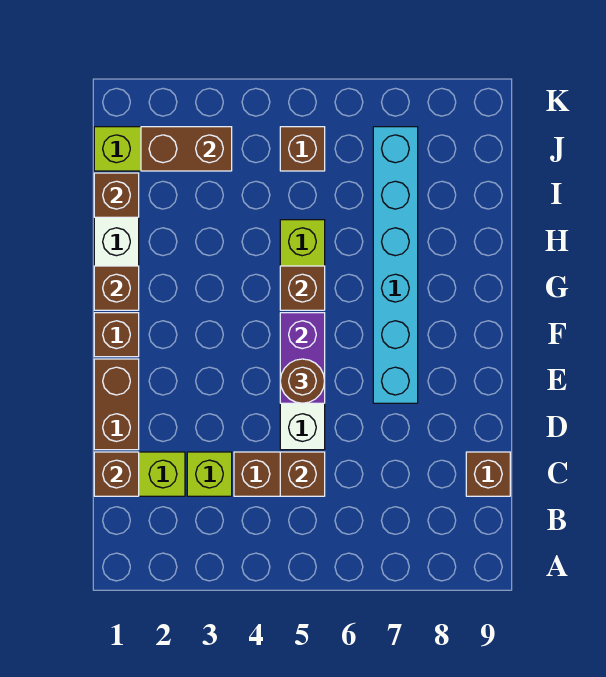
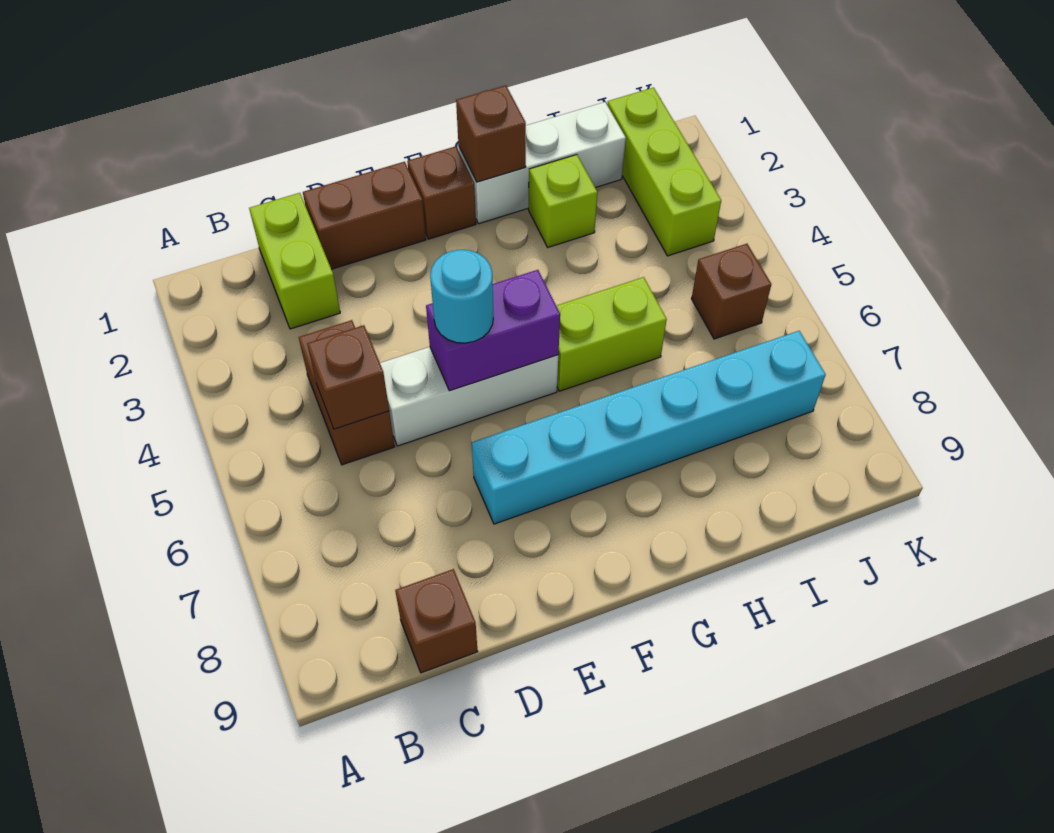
brown brick C1 level 2 -> none
lime brick C3 level 1 -> lime brick H2 level 1
brown round brick E5 level 3 -> cyan round brick E5 level 3
brown brick G5 level 2 -> none
brown brick I1 level 2 -> none
brown brick J2:J3 level 2 -> none

